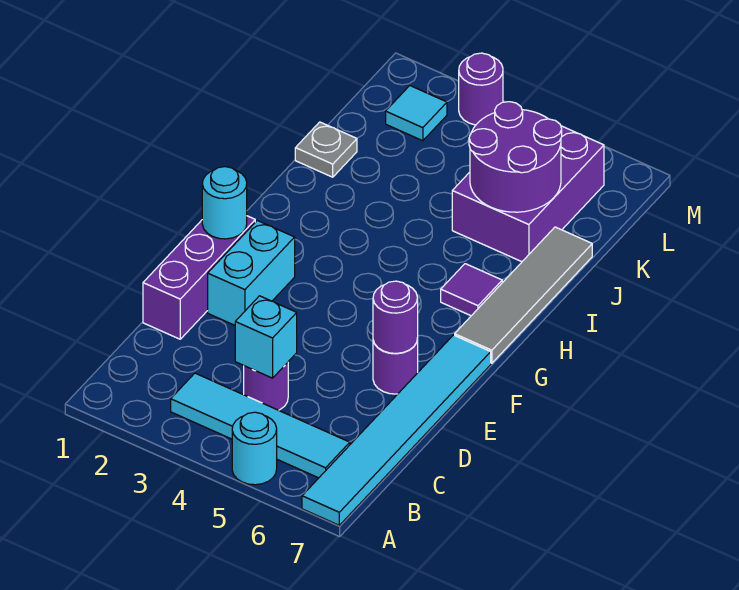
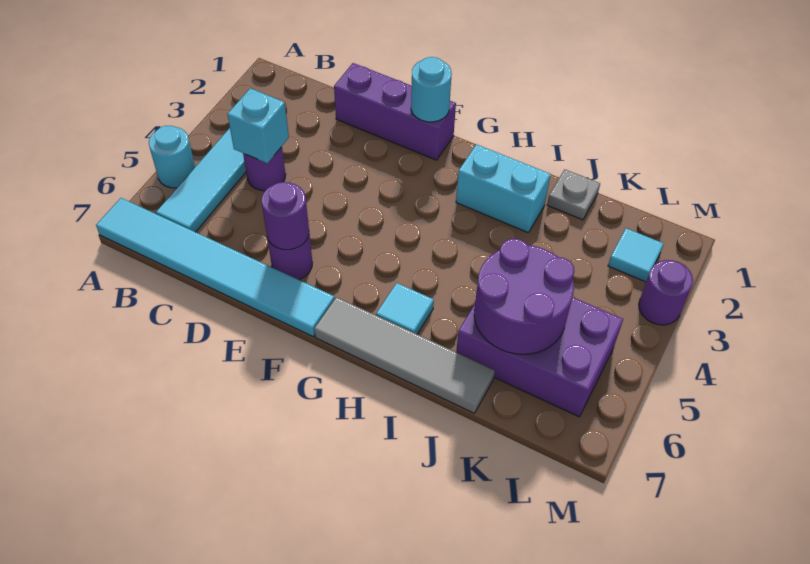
cyan brick E2:F2 level 1 -> cyan brick H2:I2 level 1
purple tile H6 level 1 -> cyan tile H6 level 1

